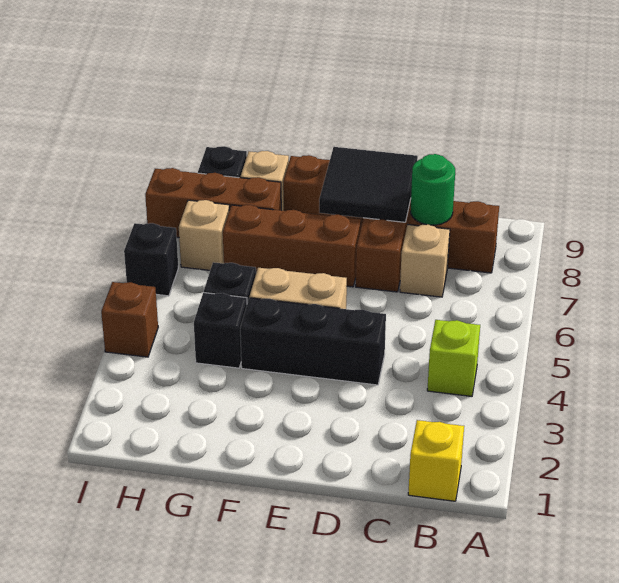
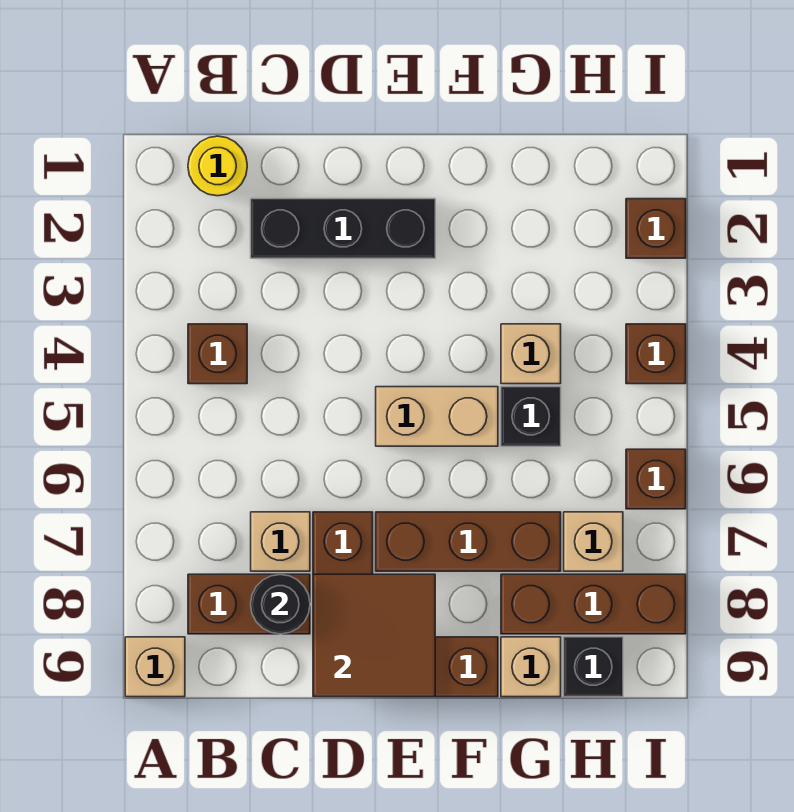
none -> tan brick A9 level 1
yellow brick B1 level 1 -> yellow round brick B1 level 1
lime brick B4 level 1 -> brown brick B4 level 1
green round brick C8 level 2 -> black round brick C8 level 2
black brick D4:F4 level 1 -> black brick C2:E2 level 1
black tile D8:E9 level 2 -> brown tile D8:E9 level 2
black brick G4 level 1 -> tan brick G4 level 1
none -> brown brick I2 level 1
black brick I6 level 1 -> brown brick I6 level 1

